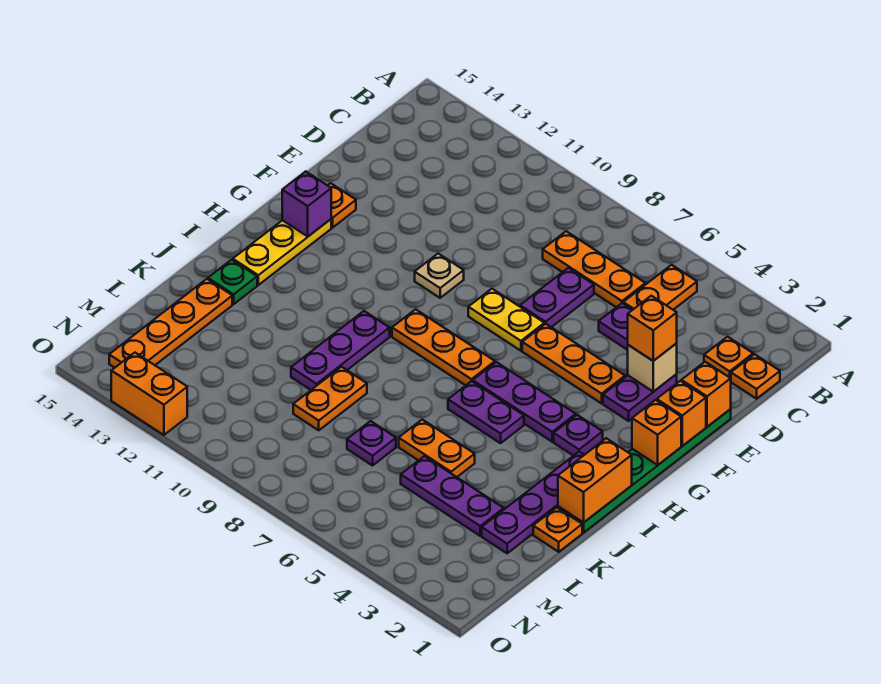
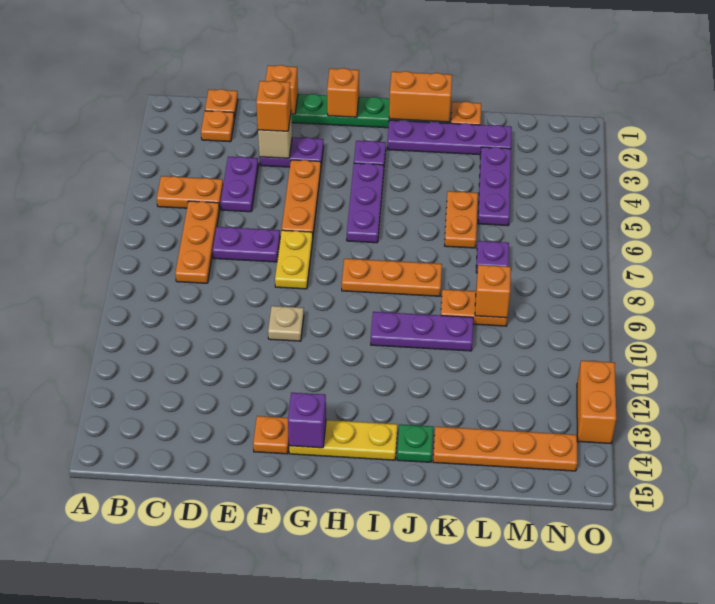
orange brick F1 level 2 -> orange brick L9 level 2
orange plate H7:H9 level 1 -> orange plate H8:J8 level 1
purple plate I5:I6 level 1 -> none

